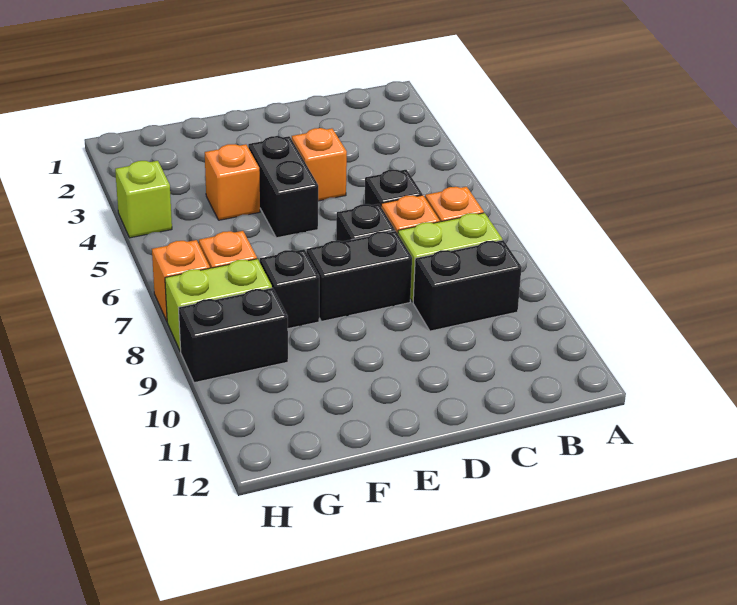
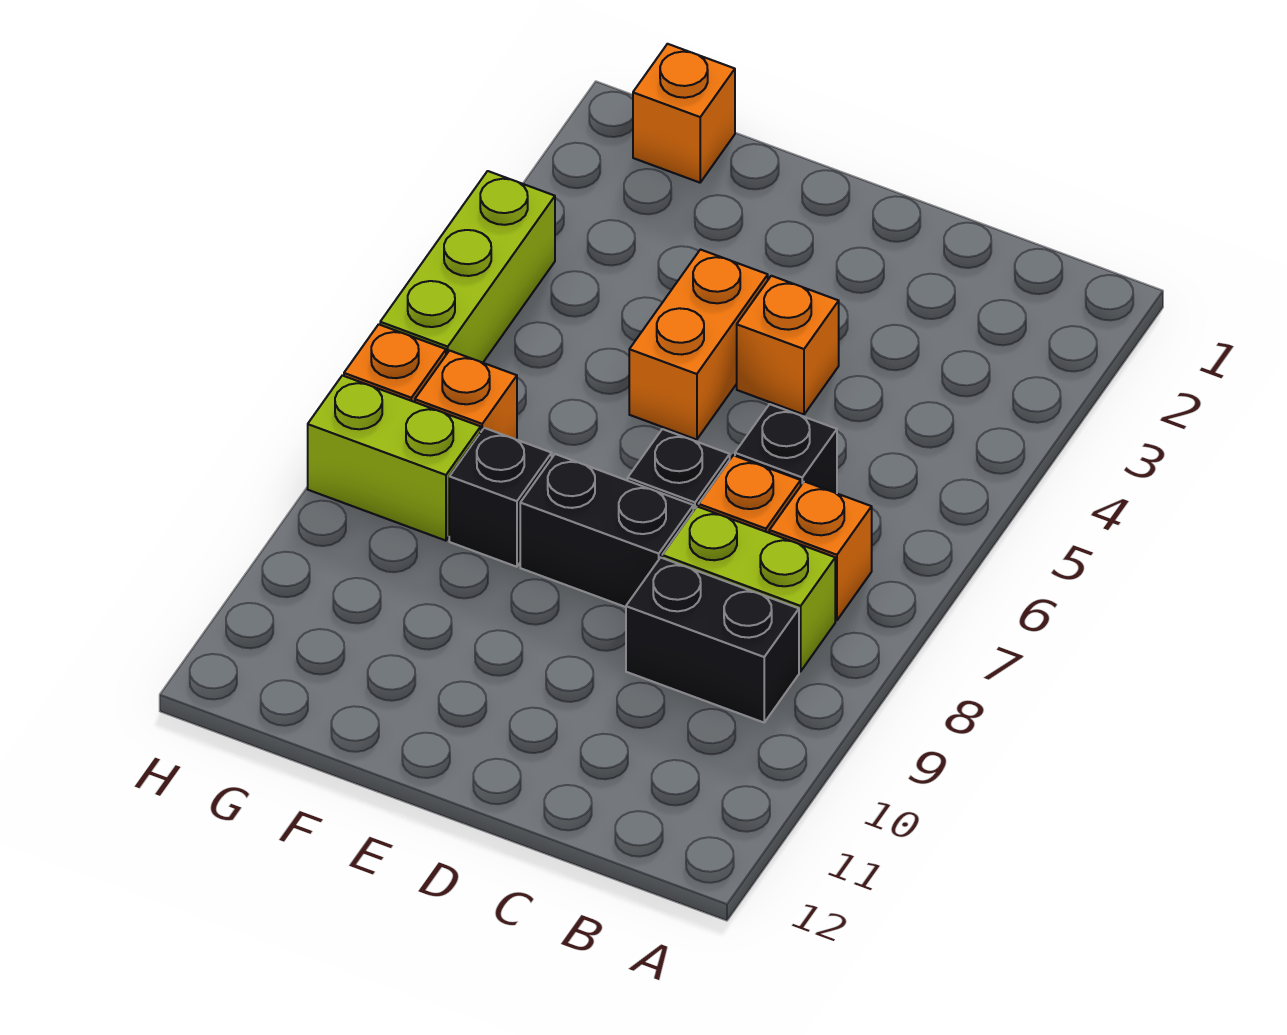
black brick E4:E5 level 1 -> orange brick E4:E5 level 1
orange brick F4 level 1 -> orange brick G1 level 1
black brick G9:H9 level 1 -> none
lime brick H4 level 1 -> lime brick H4:H6 level 1

